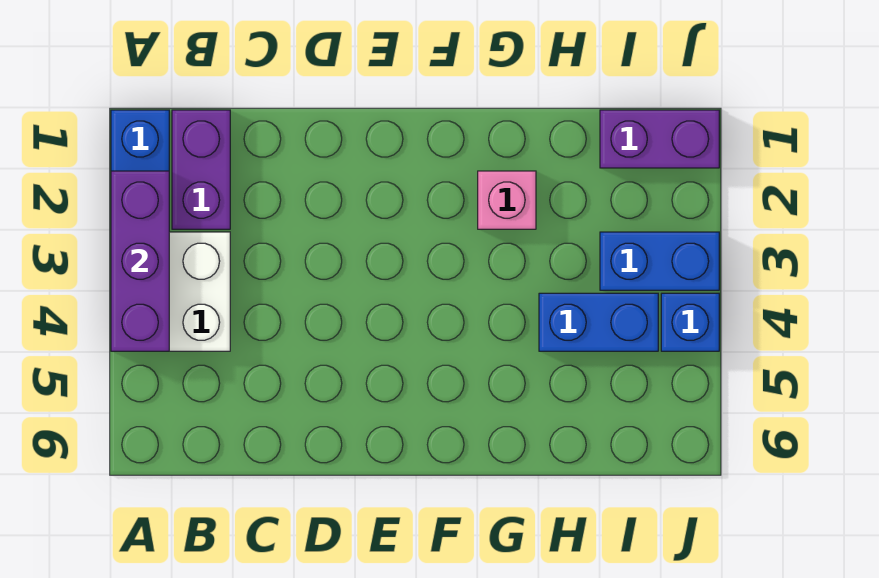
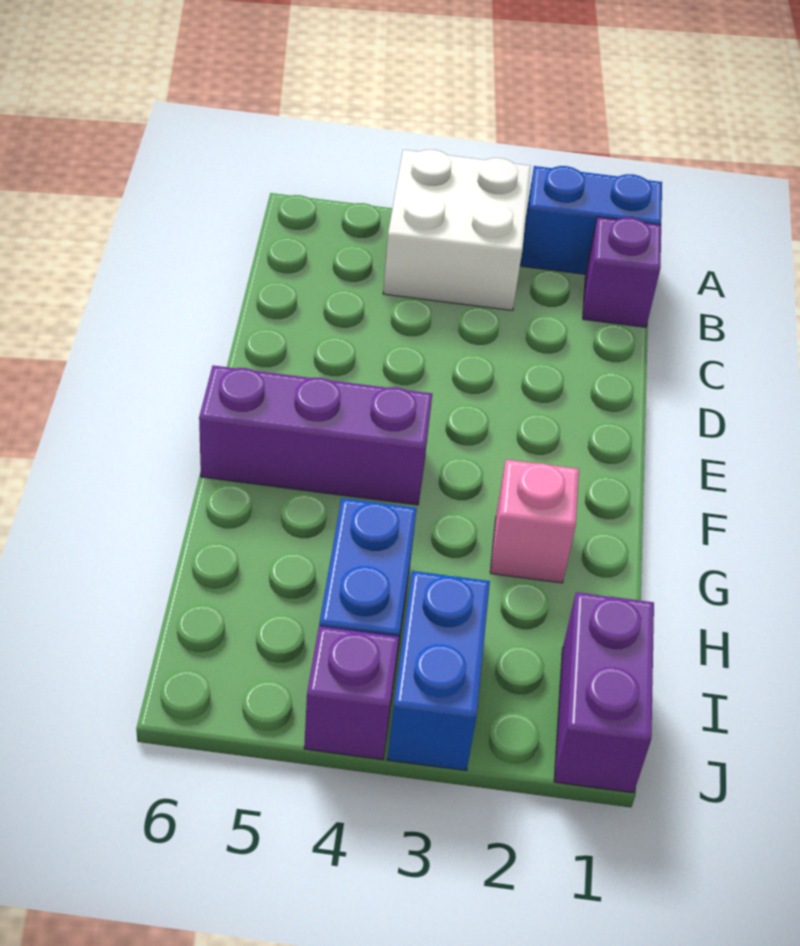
purple brick A2:A4 level 2 -> purple brick F4:F6 level 1
purple brick B1:B2 level 1 -> purple brick B1 level 1
blue brick J4 level 1 -> purple brick J4 level 1

